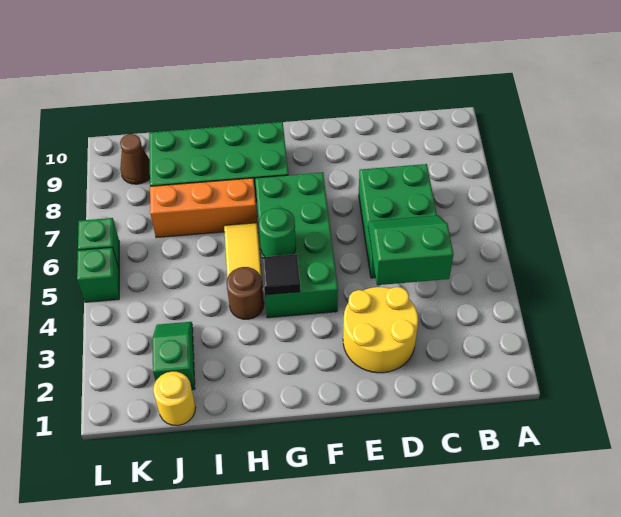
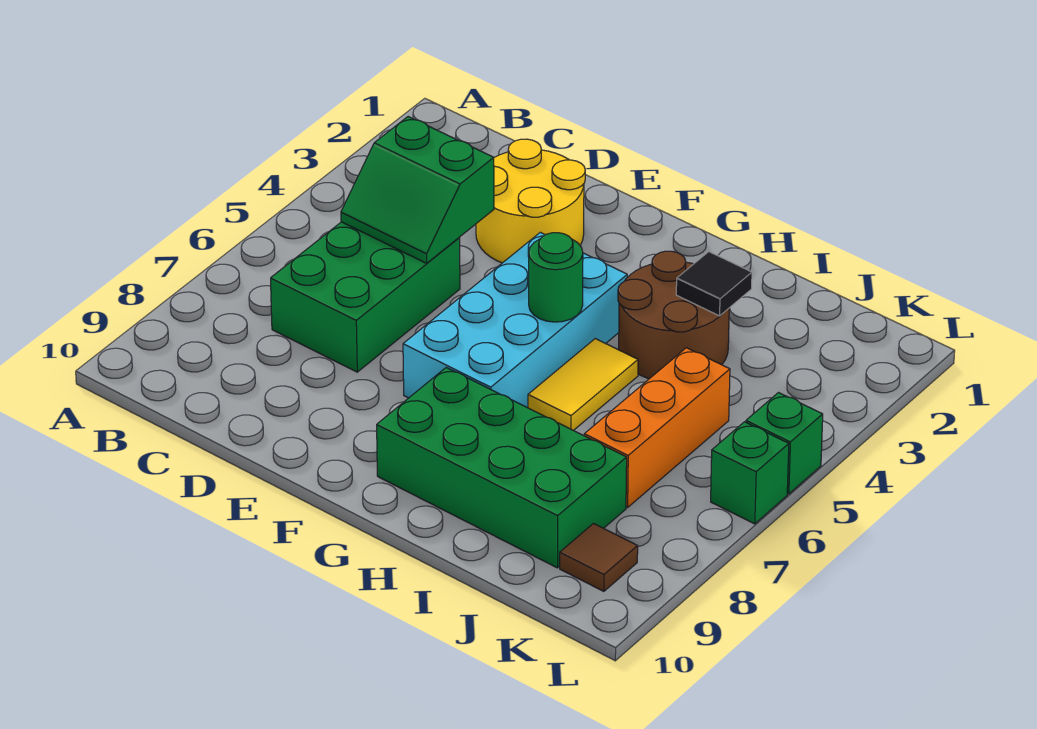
green brick F4:G7 level 1 -> cyan brick F4:G7 level 1
black tile G4 level 2 -> black tile I3 level 2
brown round brick H4 level 1 -> brown round brick H3:I4 level 1
orange brick H7:J7 level 1 -> orange brick J5:J7 level 1
yellow round brick J1 level 1 -> none
green slope J2:J3 level 1 top 2 -> none
brown cone K9 level 1 -> brown tile K9 level 1

